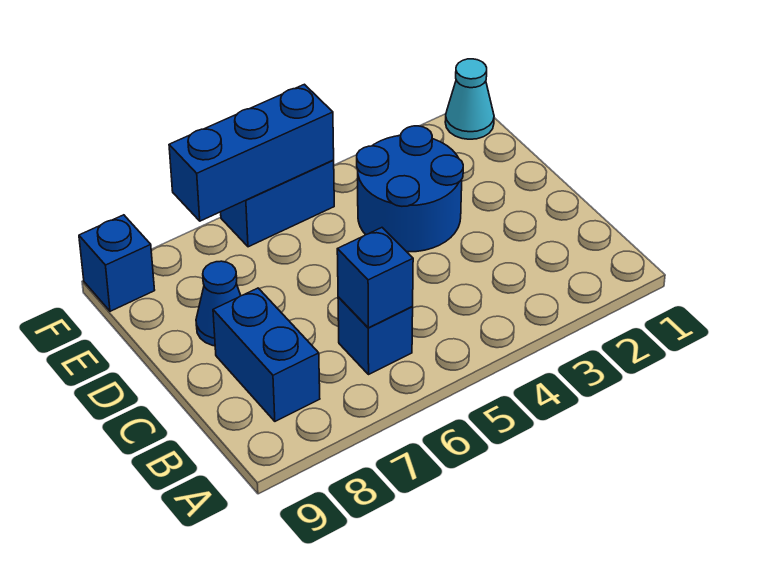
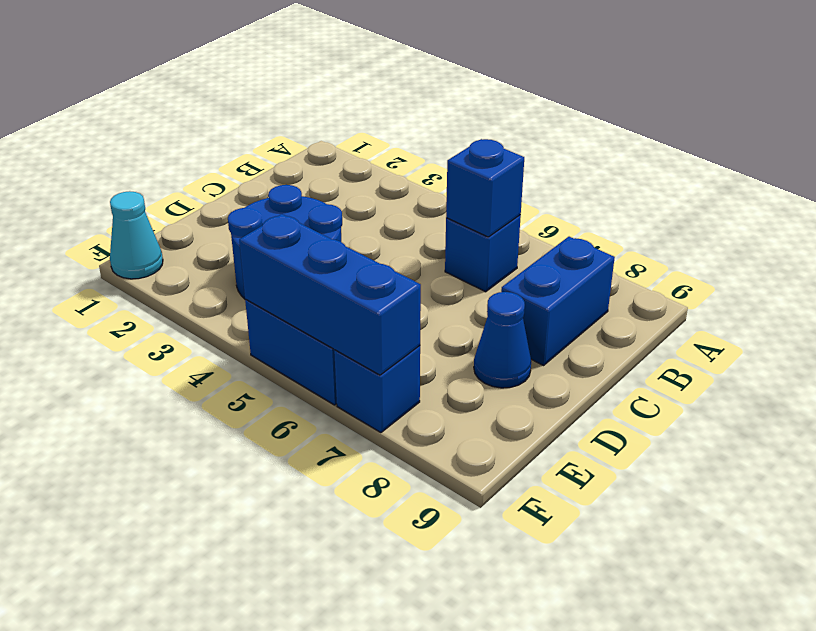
blue brick F9 level 1 -> blue brick F7 level 1

